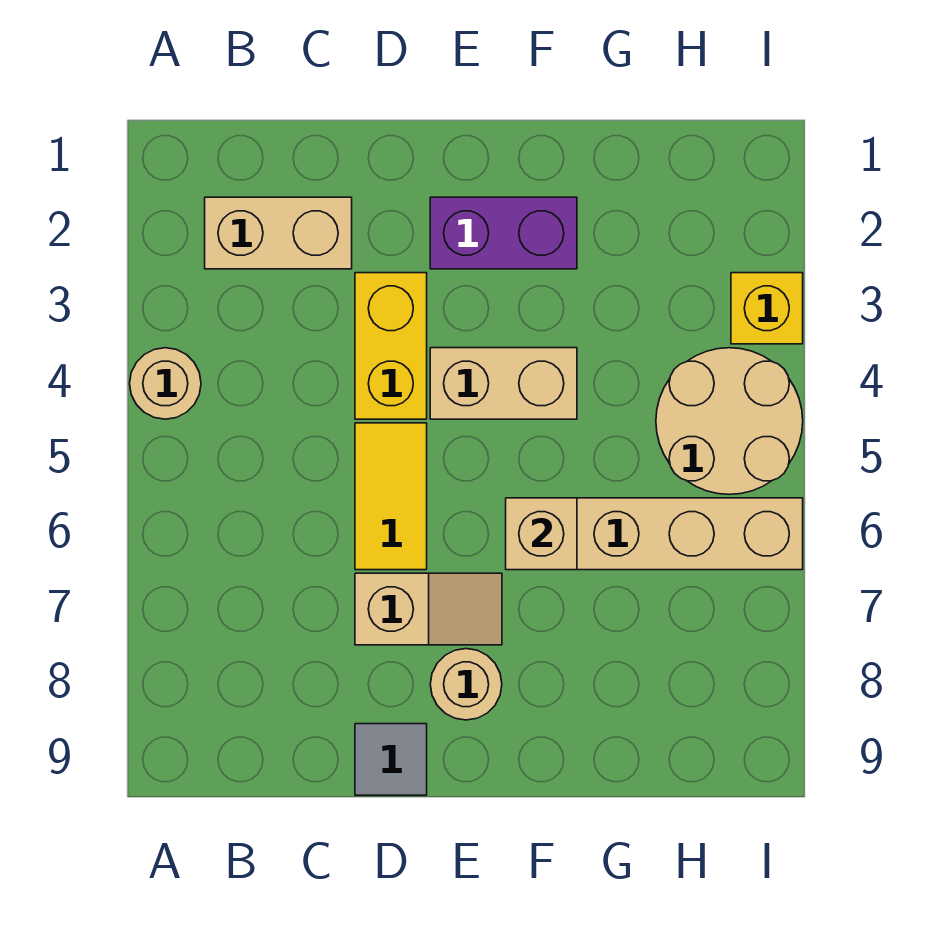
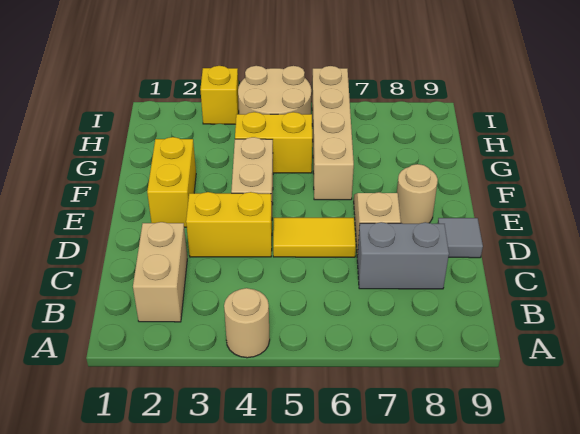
none -> grey brick C7:C8 level 1
purple brick E2:F2 level 1 -> yellow brick E2:F2 level 1
tan brick F6 level 2 -> none
none -> yellow brick G4:G5 level 1

